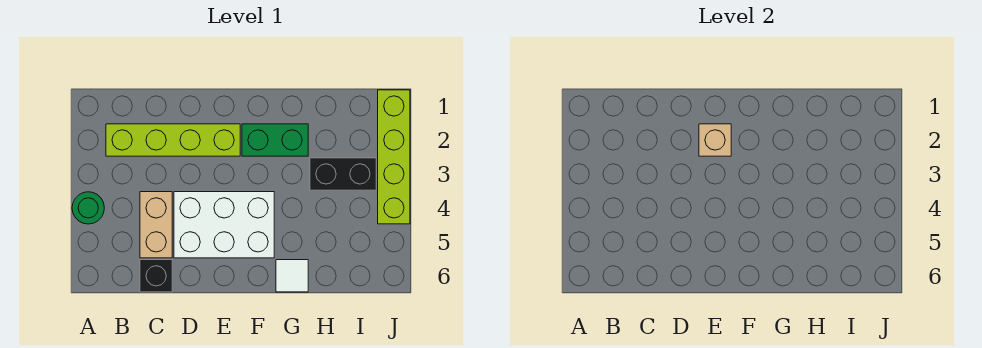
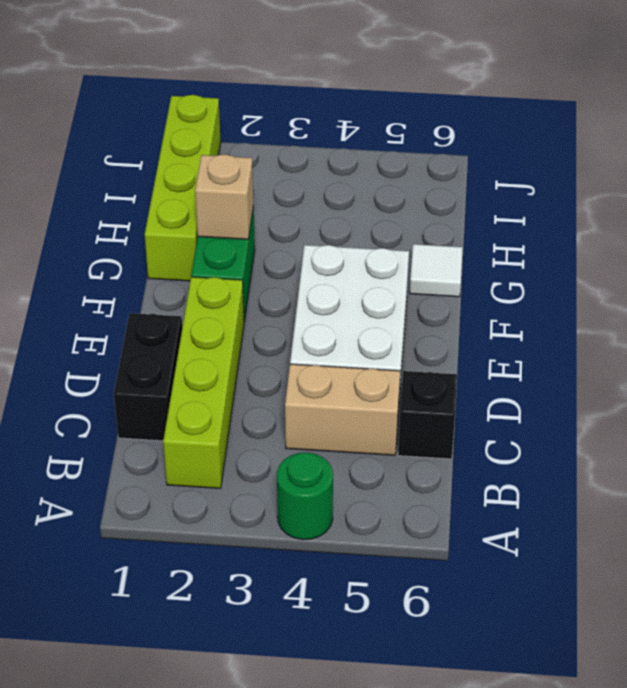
tan brick E2 level 2 -> tan brick G2 level 2
black brick H3:I3 level 1 -> black brick C1:D1 level 1
lime brick J1:J4 level 1 -> lime brick G1:J1 level 1

